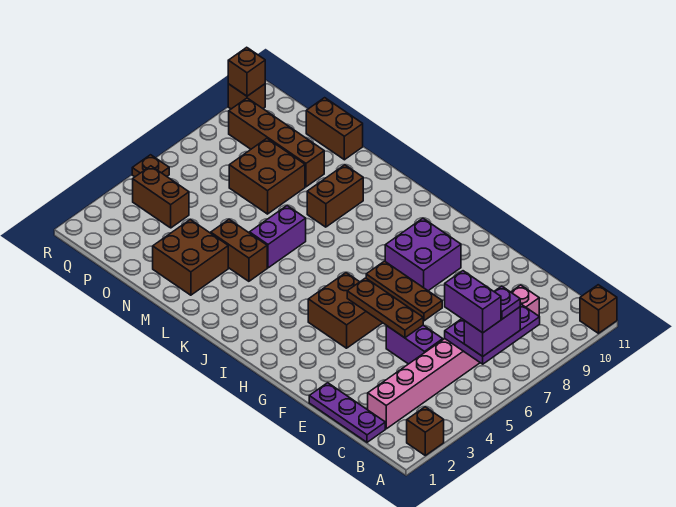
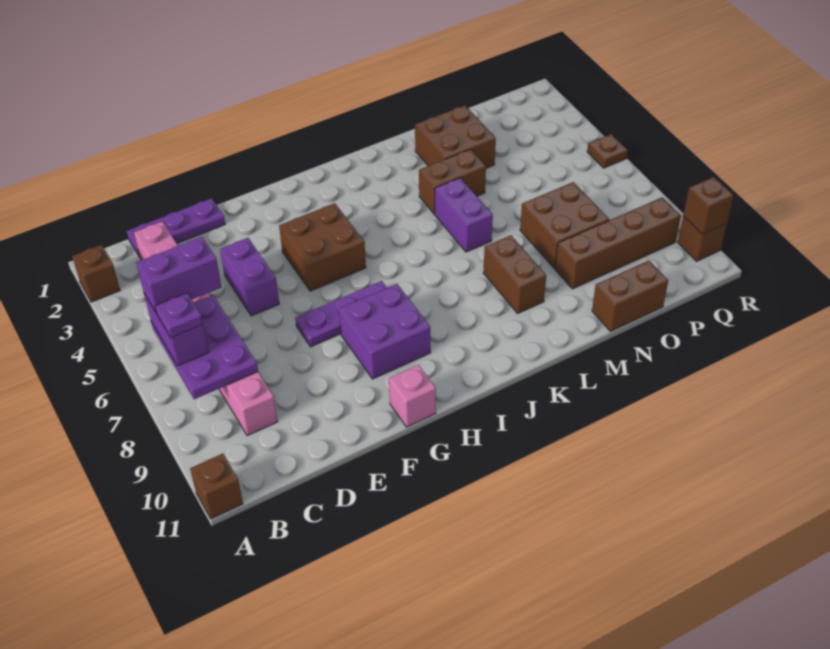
purple brick D5:E5 level 1 -> purple brick E4:E5 level 1
brown plate E5:G5 level 2 -> none
brown plate F7:H7 level 1 -> purple plate F7:H7 level 1
none -> pink brick G11 level 1
brown brick P4:Q4 level 1 -> none

